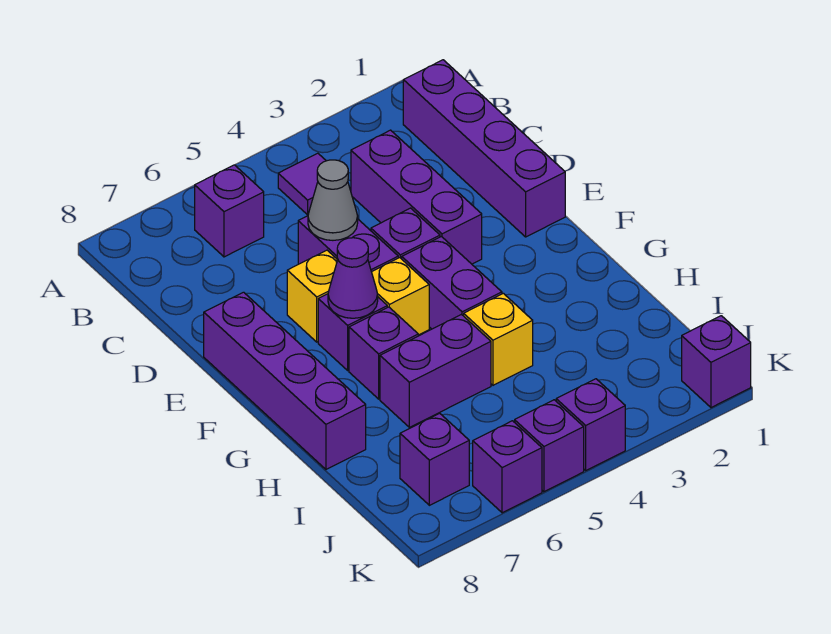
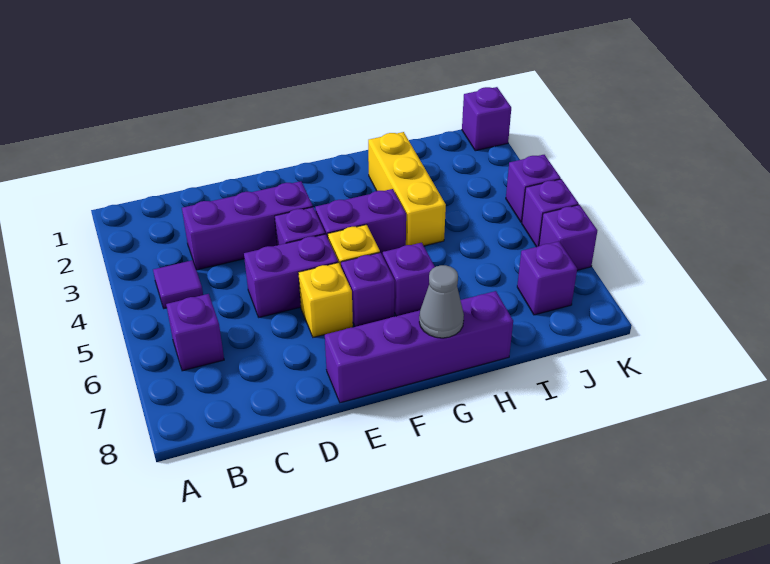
purple brick B1:E1 level 1 -> none
grey cone D5 level 2 -> grey cone G8 level 2
purple cone F6 level 2 -> none
yellow brick H4 level 1 -> yellow brick H2:H4 level 1
purple brick H5:H6 level 1 -> none

